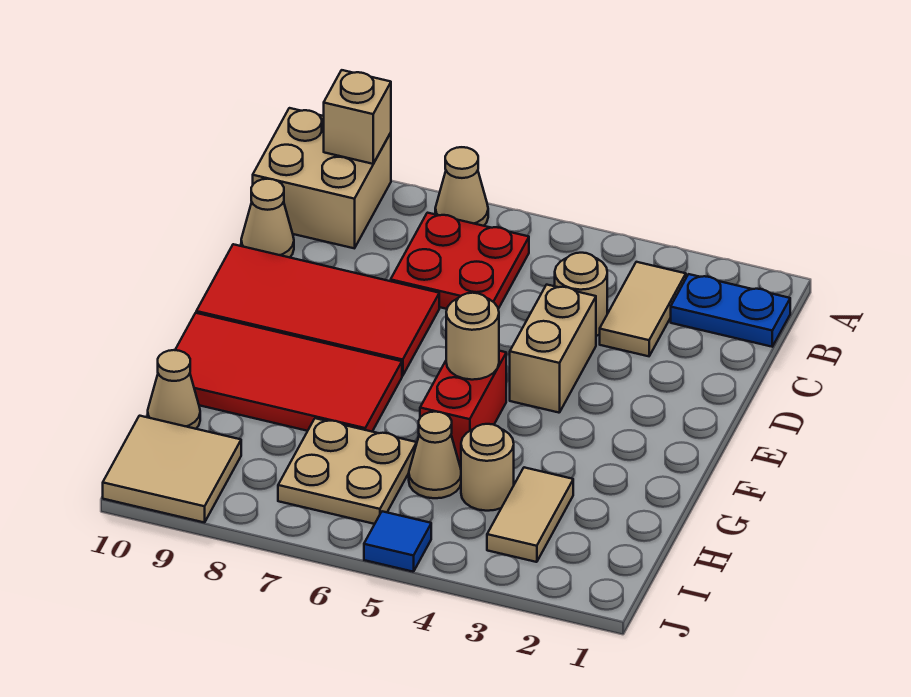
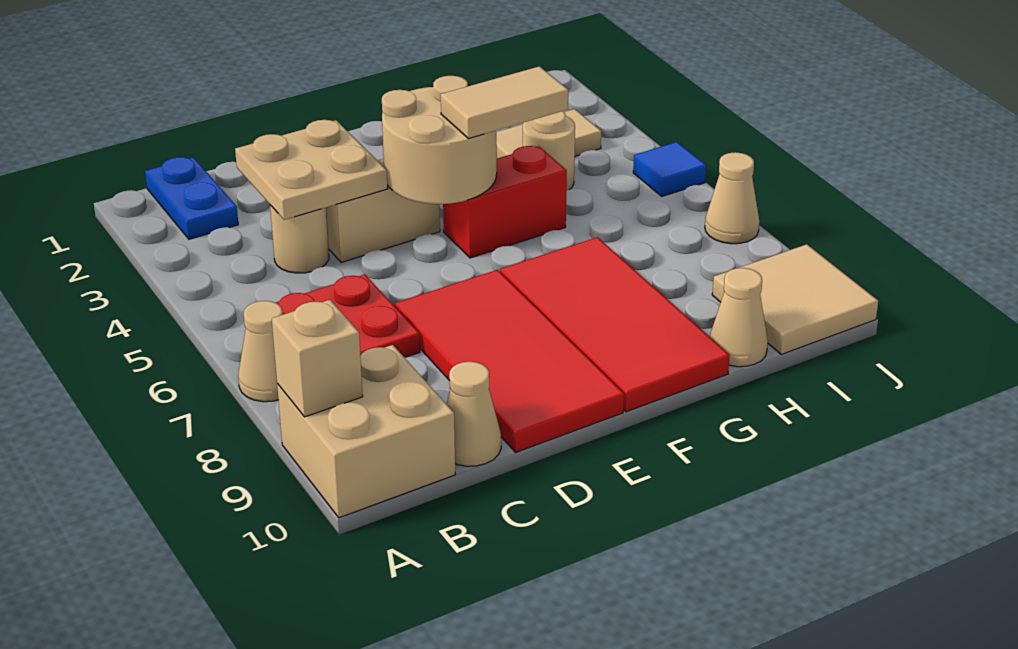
tan tile B3:C3 level 1 -> tan tile F5:G5 level 3
tan round brick F5 level 2 -> tan round brick E4:F5 level 2
tan cone H5 level 1 -> tan cone J7 level 1
tan plate H6:I7 level 1 -> tan plate C3:D4 level 2

